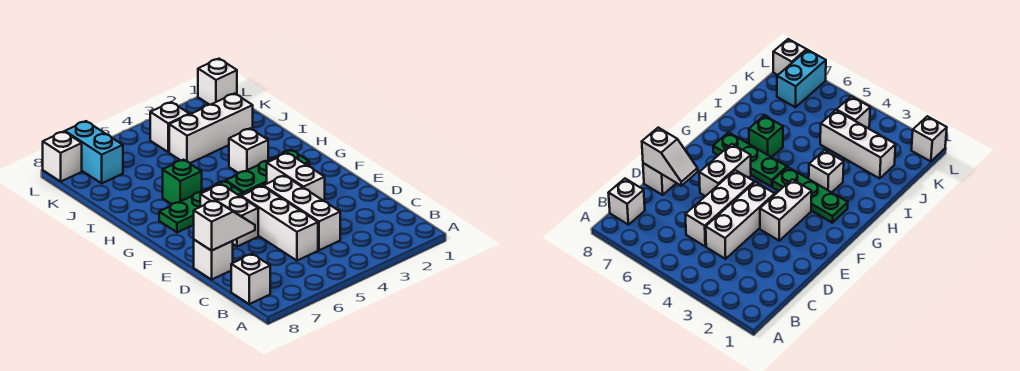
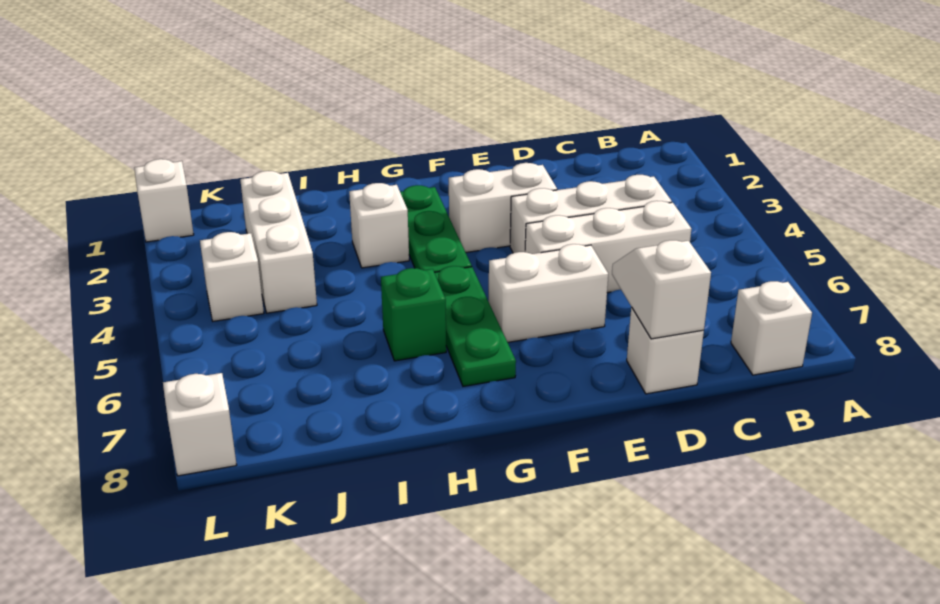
cyan brick K7:L7 level 1 -> none

